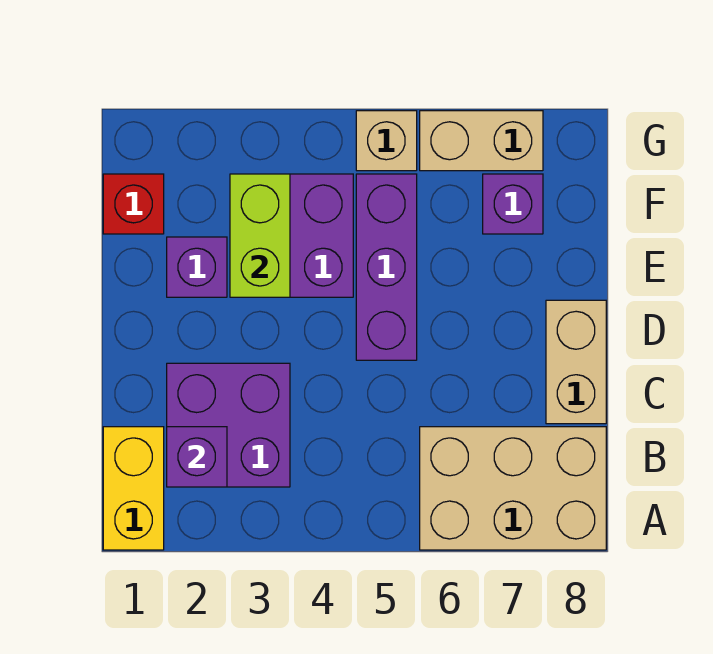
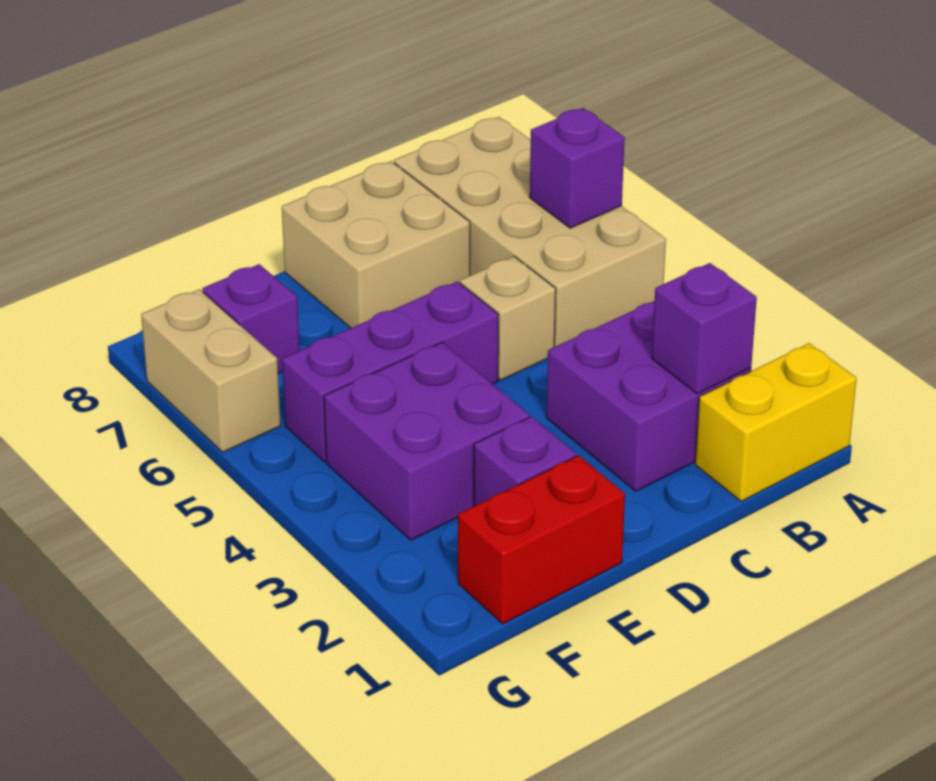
tan brick A6:B8 level 1 -> tan brick A5:B8 level 1
none -> purple brick A6 level 2
tan brick C8:D8 level 1 -> tan brick C7:D8 level 1
lime brick E3:F3 level 2 -> none
red brick F1 level 1 -> red brick E1:F1 level 1
tan brick G5 level 1 -> tan brick C5 level 1

